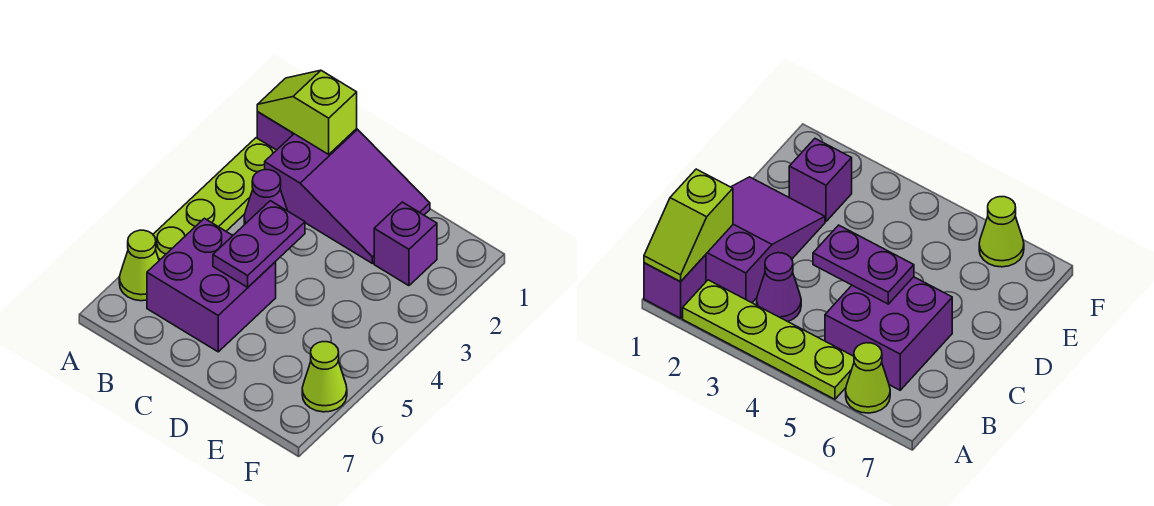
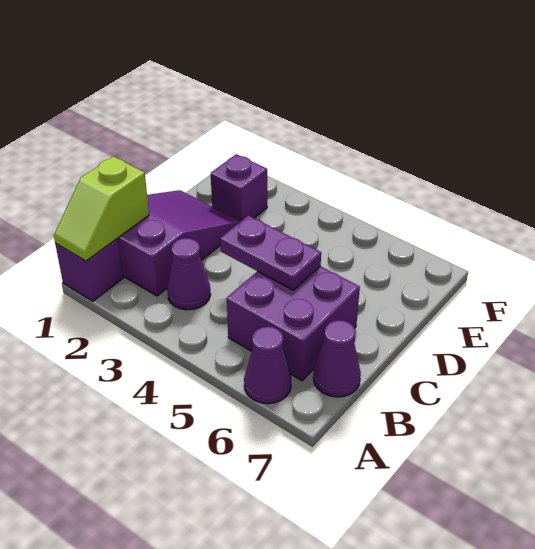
lime plate A2:A5 level 1 -> none
lime cone A6 level 1 -> purple cone A6 level 1
none -> purple cone B7 level 1
lime cone F6 level 1 -> none

